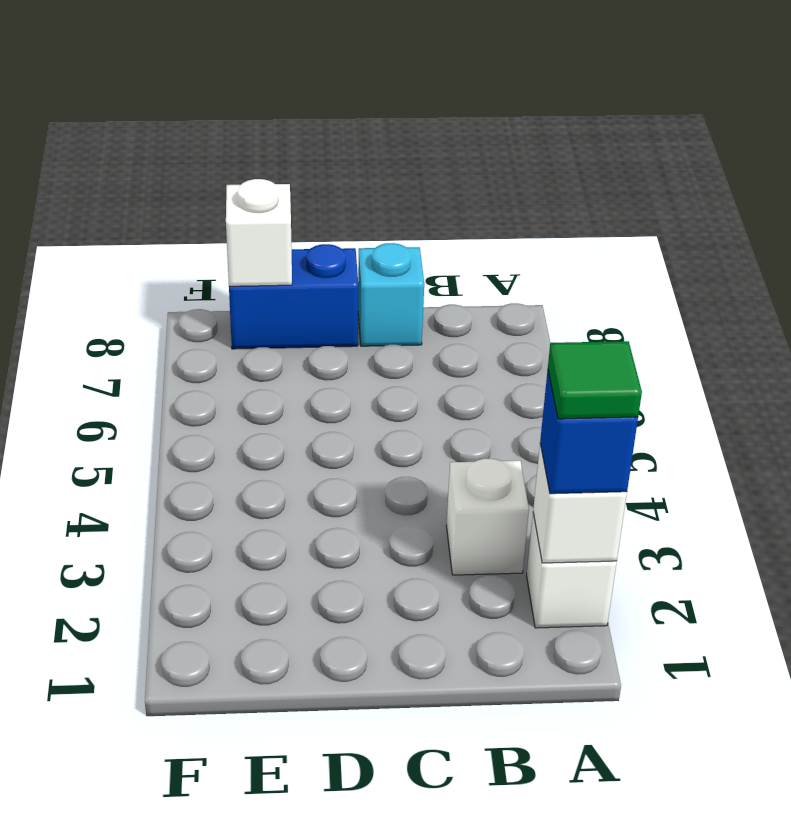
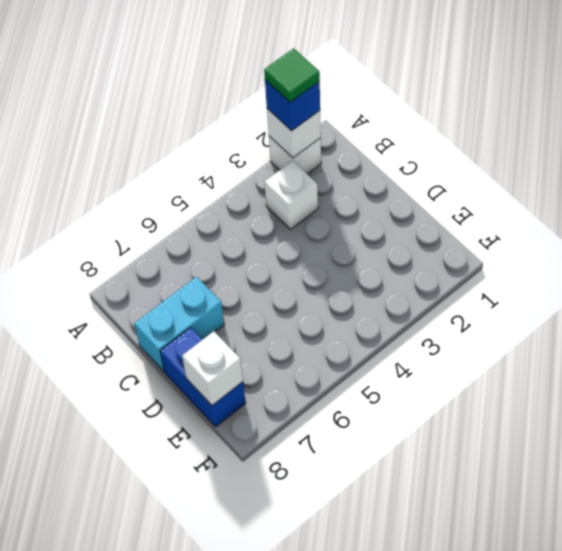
cyan brick C8 level 1 -> cyan brick C7:C8 level 1

